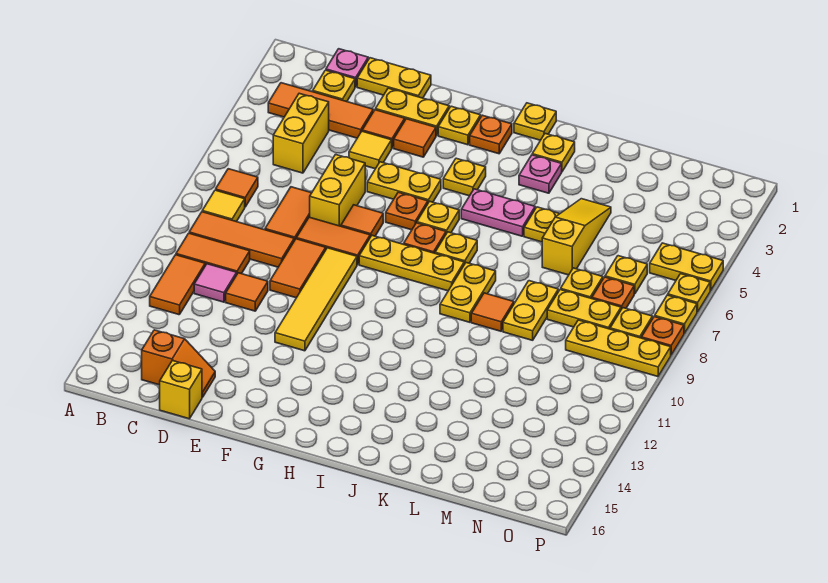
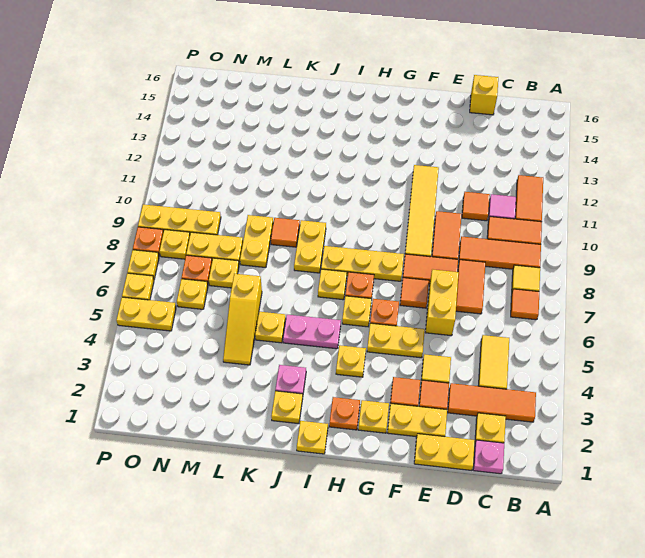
yellow brick C4:C5 level 1 -> yellow tile C4:C5 level 1
orange slope C15:D15 level 1 top C -> none

